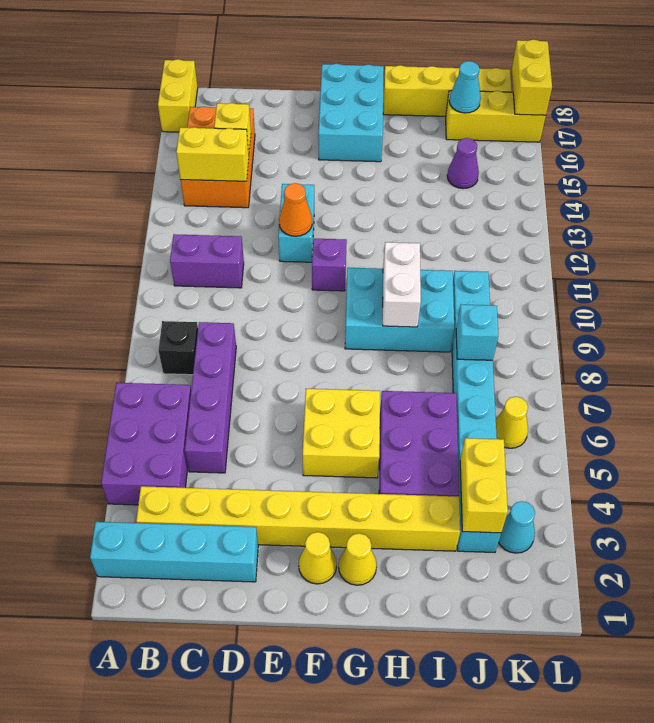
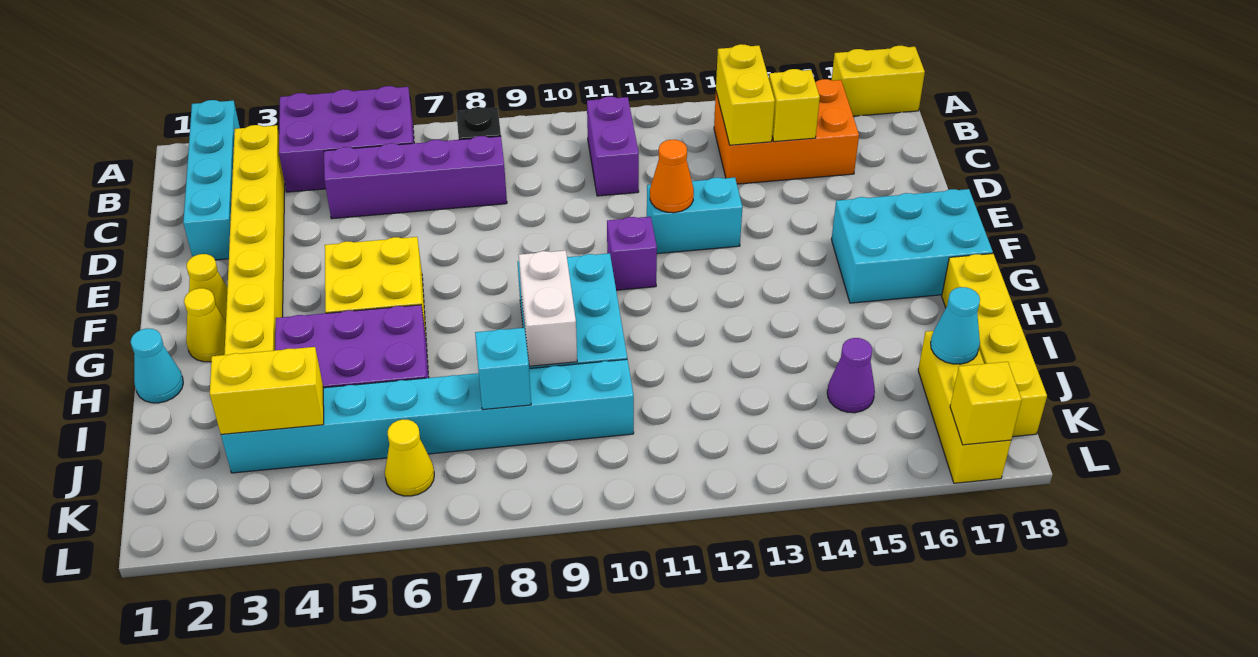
white brick H9:H10 level 2 -> white brick H9:I9 level 2
cyan cone K3 level 1 -> cyan cone H1 level 1
yellow brick L17:L18 level 2 -> yellow brick L17 level 2

